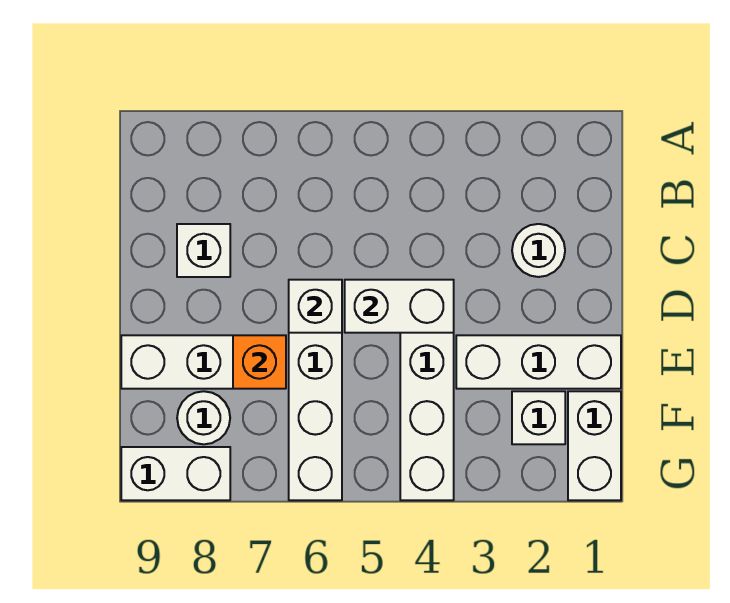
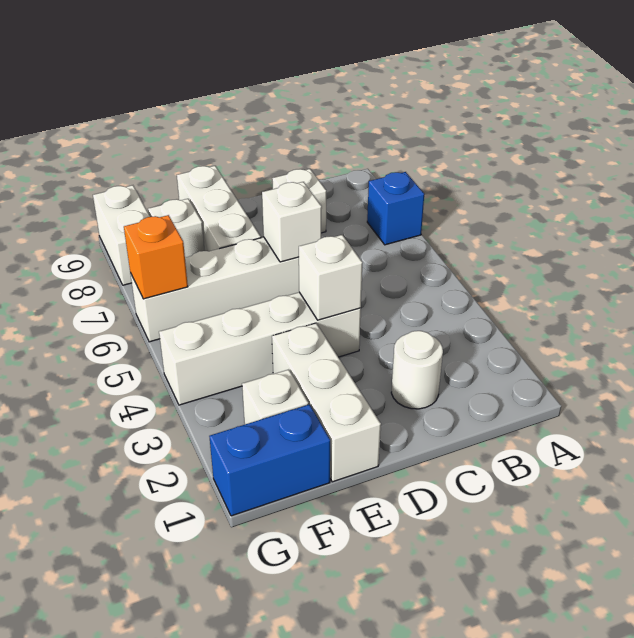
none -> blue brick A7 level 1
white brick D4:D5 level 2 -> white brick D4 level 2
orange brick E7 level 2 -> orange brick G6 level 2
white brick F1:G1 level 1 -> blue brick F1:G1 level 1
white round brick F8 level 1 -> white brick F8 level 1

